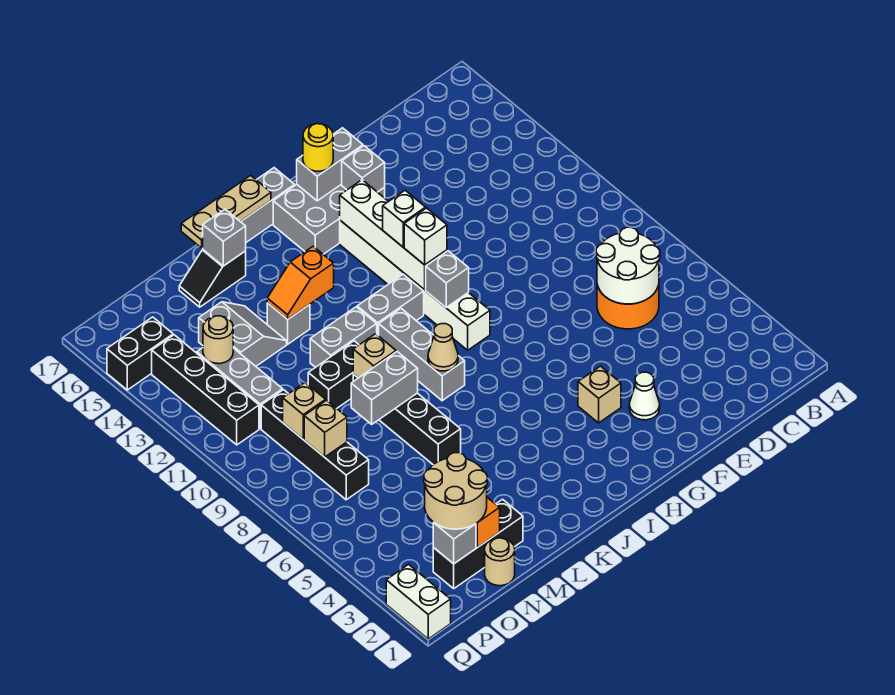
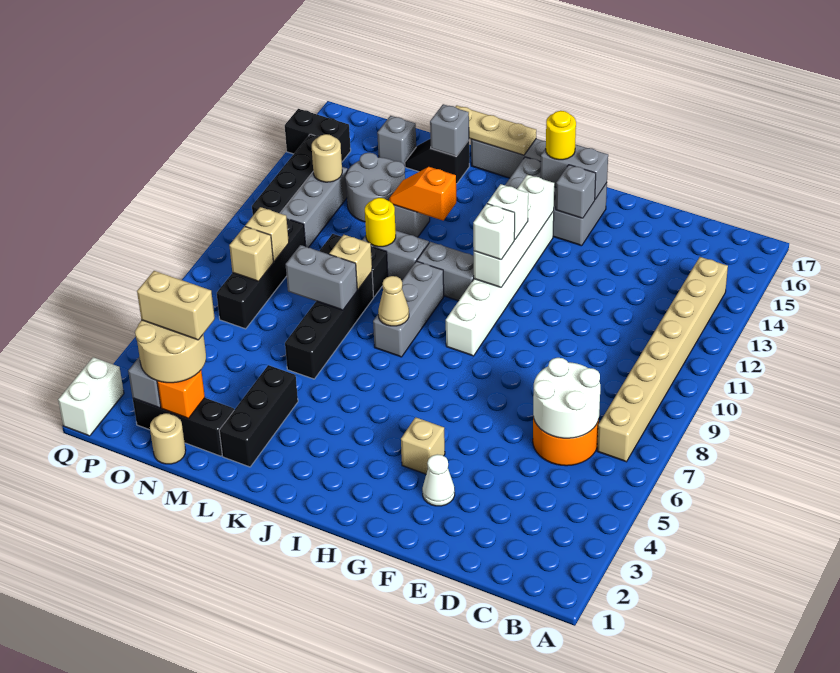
none -> tan brick B7:B14 level 1
grey brick H10 level 2 -> grey brick N16 level 1
none -> black brick L2:L4 level 1
none -> yellow round brick L11 level 2
grey slope M13:N14 level 1 top N -> grey round brick M13:N14 level 1
none -> tan brick N3:O3 level 4

